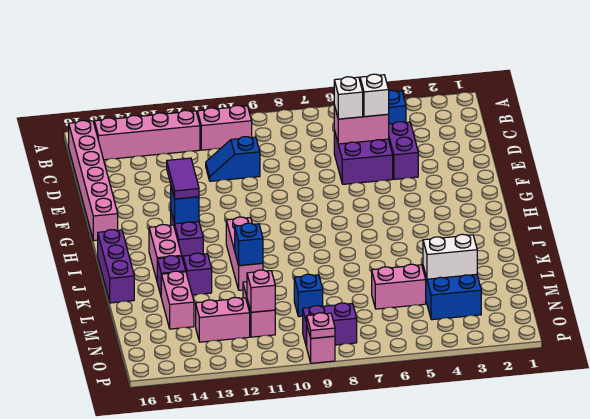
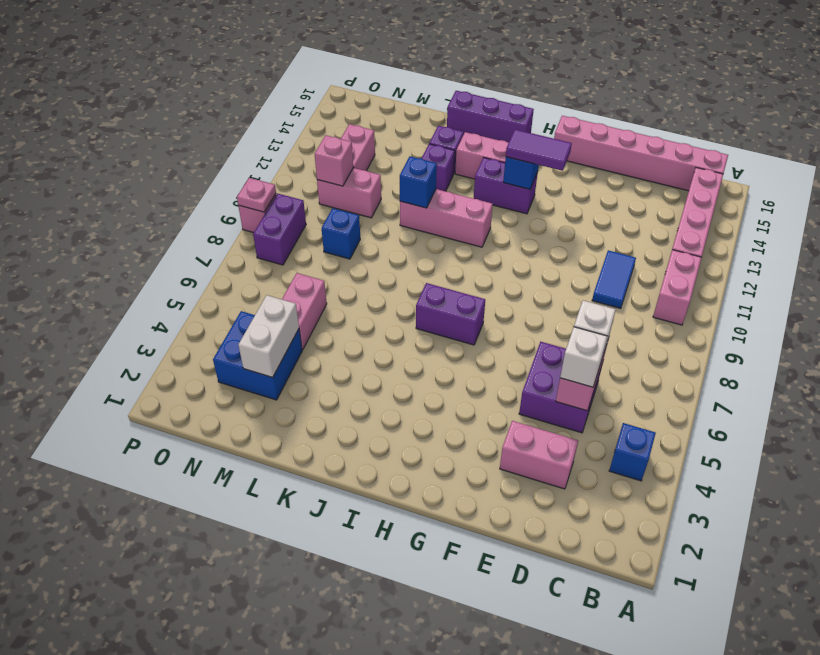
purple brick D4:E4 level 1 -> purple brick H7:I7 level 1
blue slope D10:D11 level 1 top 10 -> blue tile D10:D11 level 1
pink brick L14:M14 level 1 -> pink brick D3:E3 level 1

